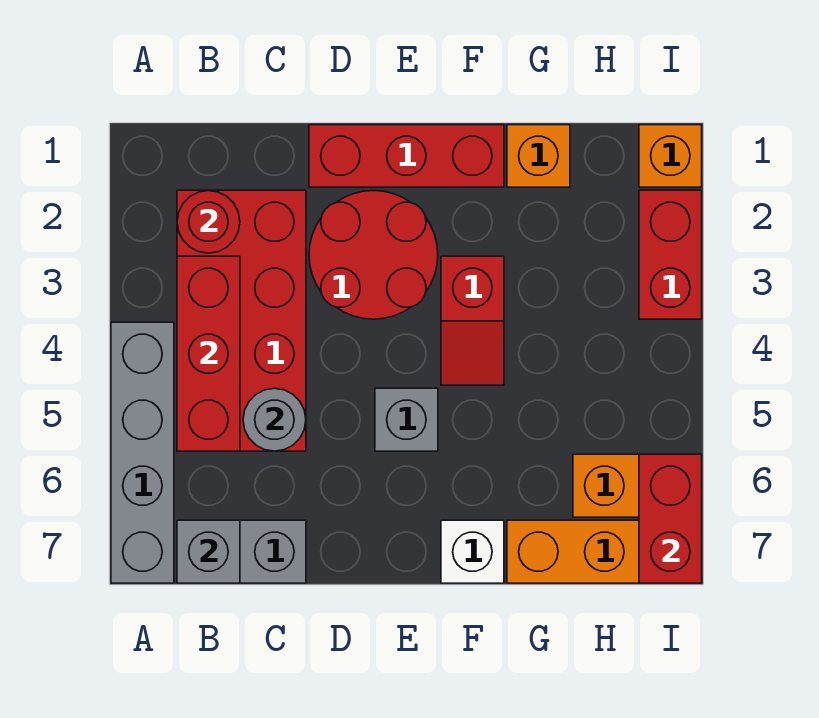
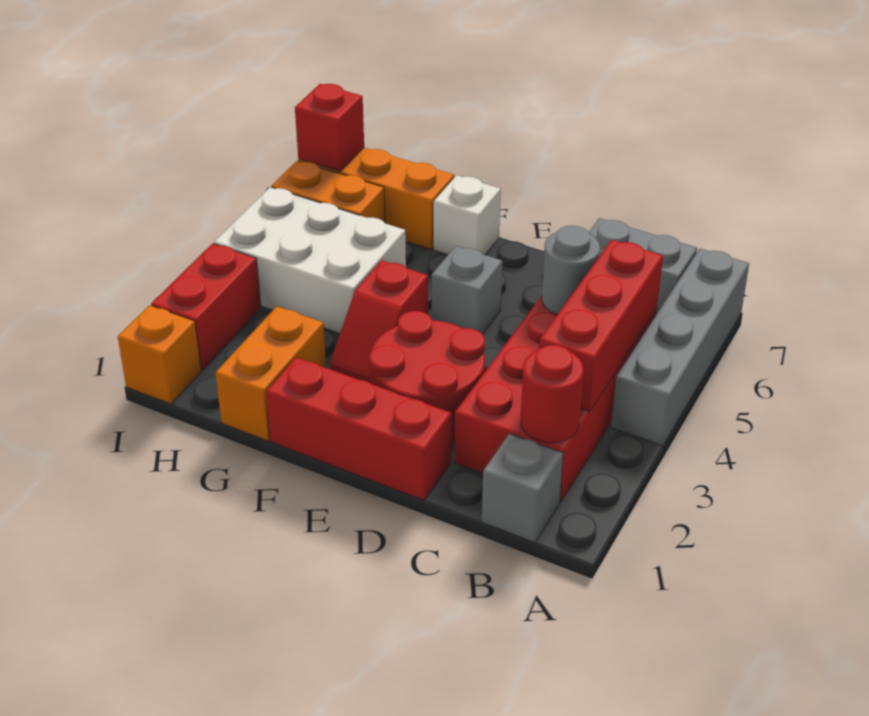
grey brick B7 level 2 -> grey brick B1 level 1
red slope F3:F4 level 1 top 3 -> red slope F3:F4 level 1 top 4
orange brick G1 level 1 -> orange brick G1:G2 level 1
none -> white brick G4:I5 level 1
red brick I6:I7 level 2 -> red brick I7 level 2

